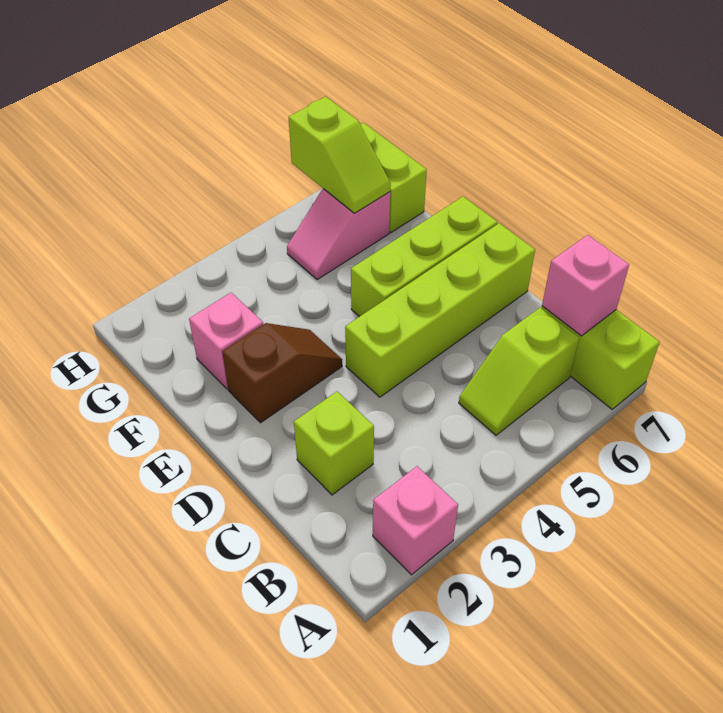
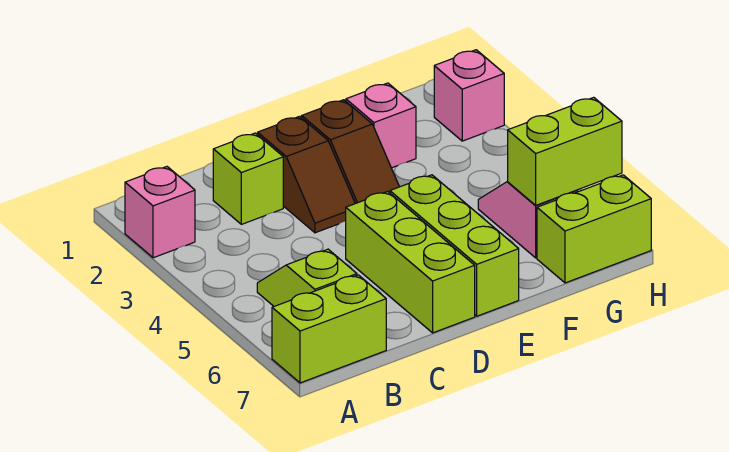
pink brick B7 level 2 -> pink brick H2 level 1
none -> brown slope D2:D3 level 1 top 2
lime brick D4:D7 level 1 -> lime brick D5:D7 level 1
lime slope G6:H6 level 2 top H -> lime brick G6:H6 level 2

